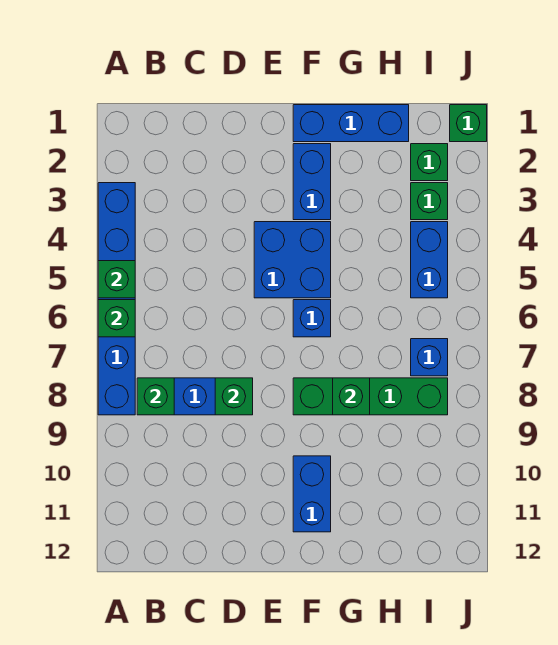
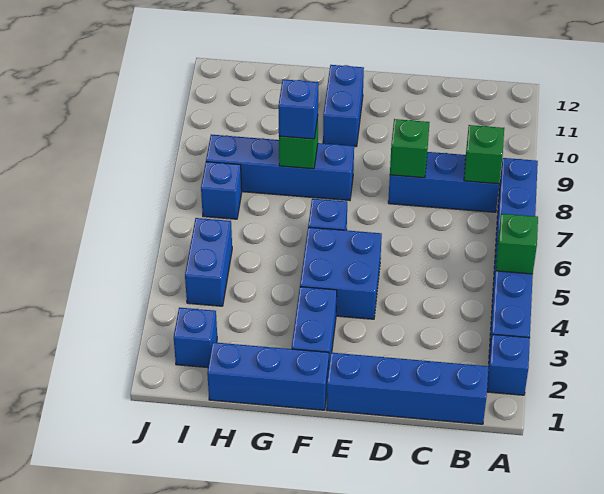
none -> blue brick A2 level 1
green brick A6 level 2 -> none
none -> blue brick B1:E1 level 1
green brick F8:I8 level 1 -> blue brick F8:I8 level 1
none -> blue brick G8 level 3
green brick I2 level 1 -> blue brick I2 level 1
green brick I3 level 1 -> none
green brick J1 level 1 -> none

